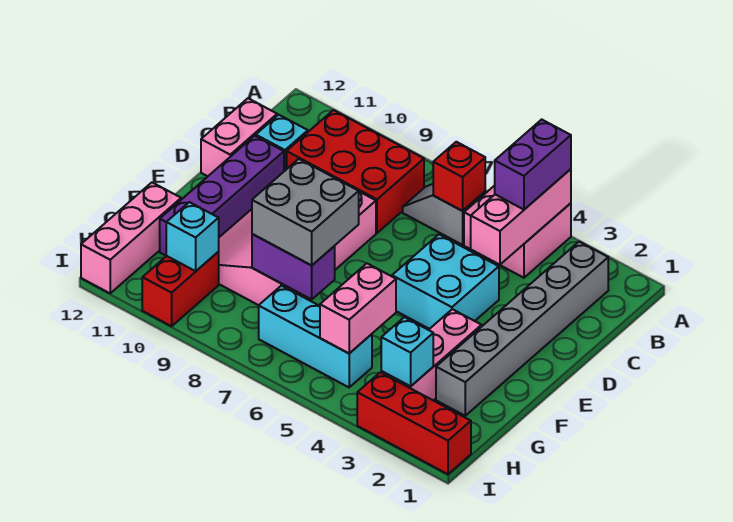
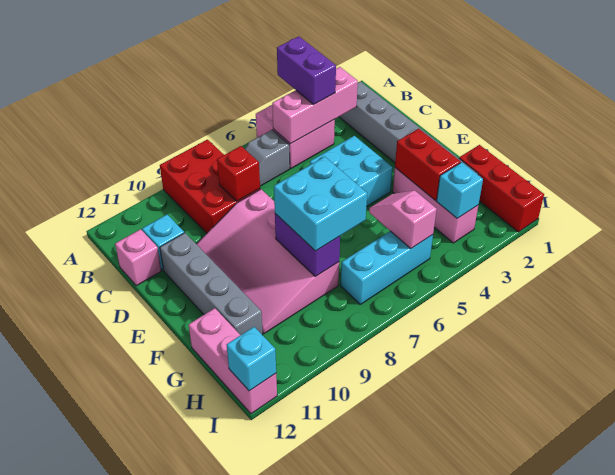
pink brick A4:C4 level 2 -> pink brick B3:B5 level 2
red brick B6 level 2 -> red brick C8 level 2
red brick B8:C10 level 1 -> red brick A8:C9 level 1
pink brick C12:D12 level 1 -> pink brick C12 level 1
purple brick D11:G11 level 1 -> grey brick D11:G11 level 1
grey brick F7:G8 level 3 -> cyan brick F7:G8 level 3
pink brick G5:H5 level 2 -> pink slope G5:H5 level 2 top H
purple brick G7:G8 level 2 -> purple brick F8:G8 level 2
red brick H10:I10 level 1 -> red brick F3:G3 level 2
cyan brick H10 level 2 -> cyan brick I12 level 2
red brick I1:I3 level 1 -> red brick G1:I1 level 1

